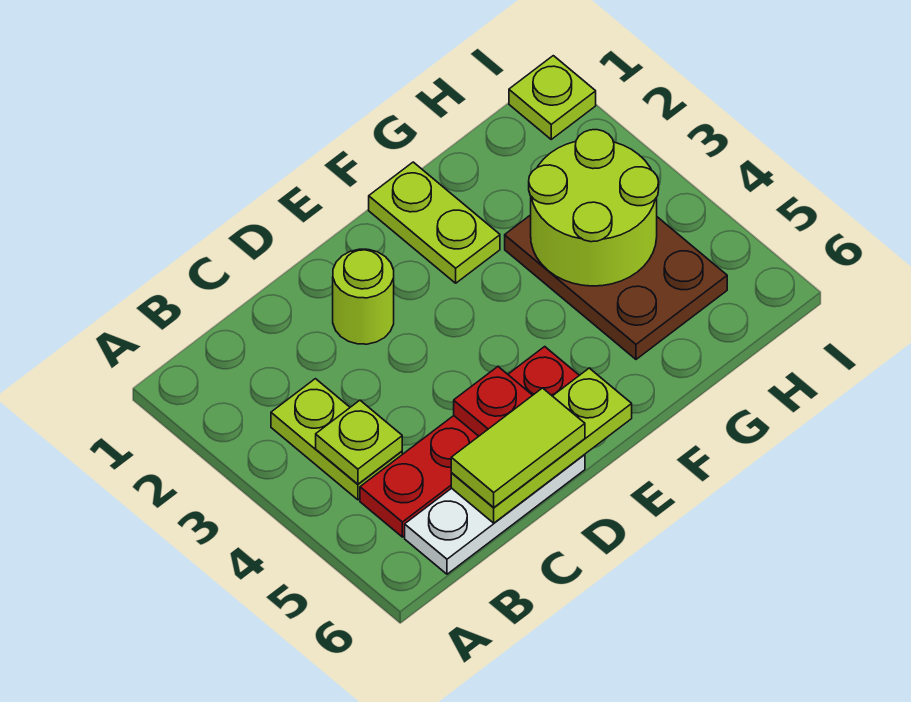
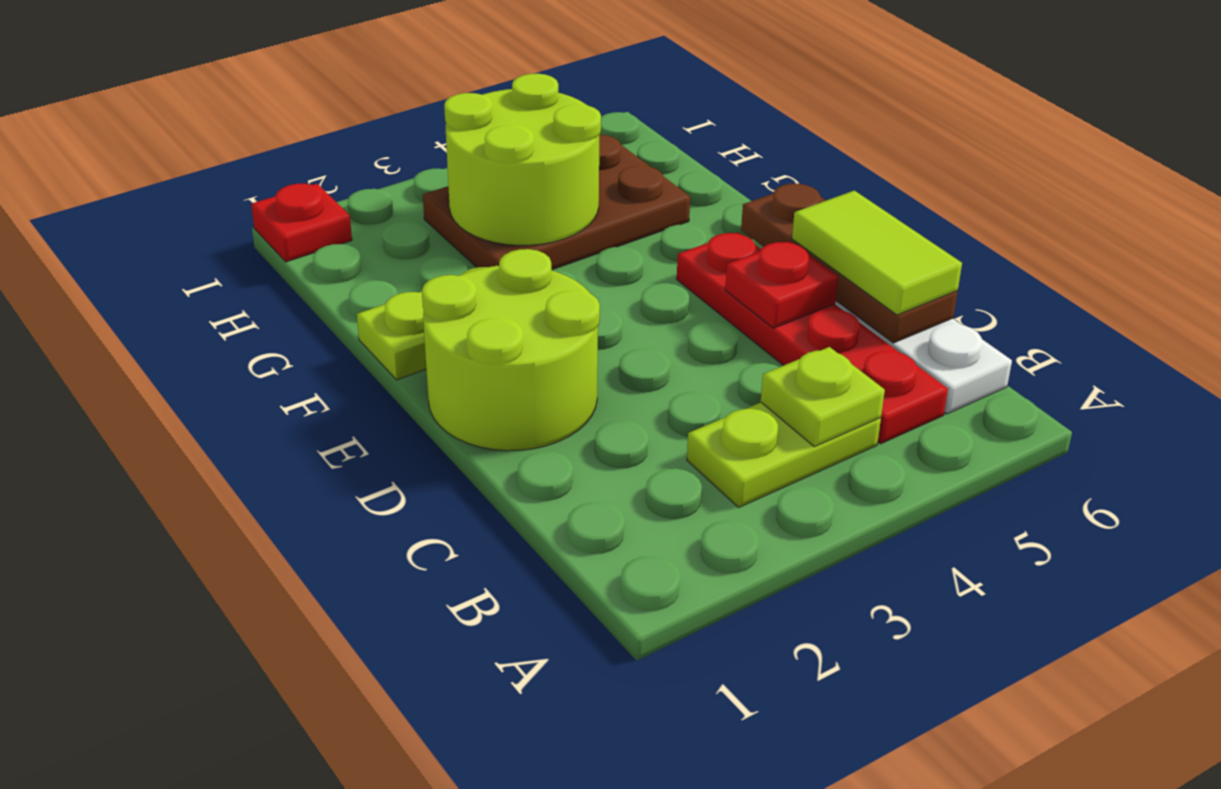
lime plate C6:E6 level 2 -> brown plate C6:E6 level 2
lime round brick D2 level 1 -> lime round brick D1:E2 level 1
lime plate I1 level 1 -> red plate I1 level 1

